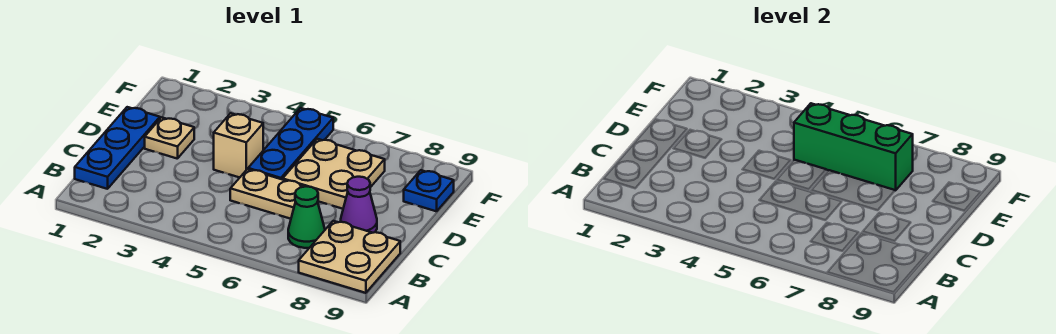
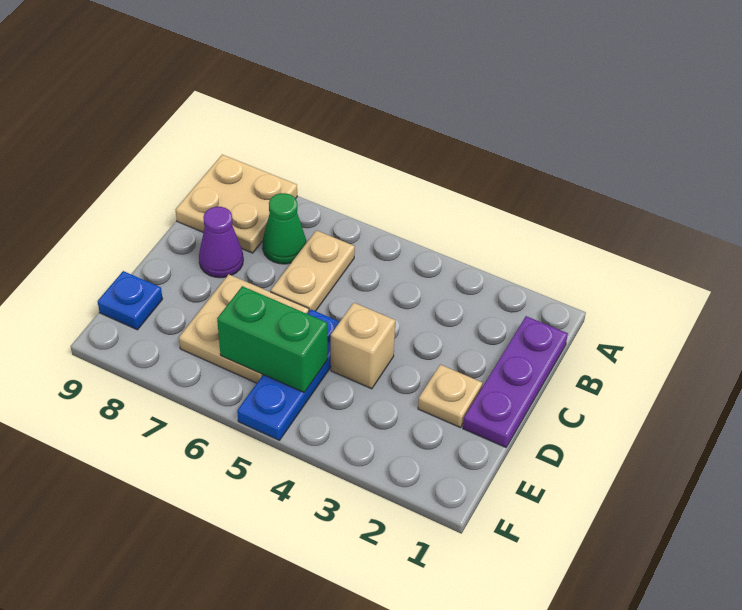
blue plate B1:D1 level 1 -> purple plate B1:D1 level 1
tan plate C5:C6 level 1 -> tan plate B6:C6 level 1
green brick E5:E7 level 2 -> green brick E5:E6 level 2

